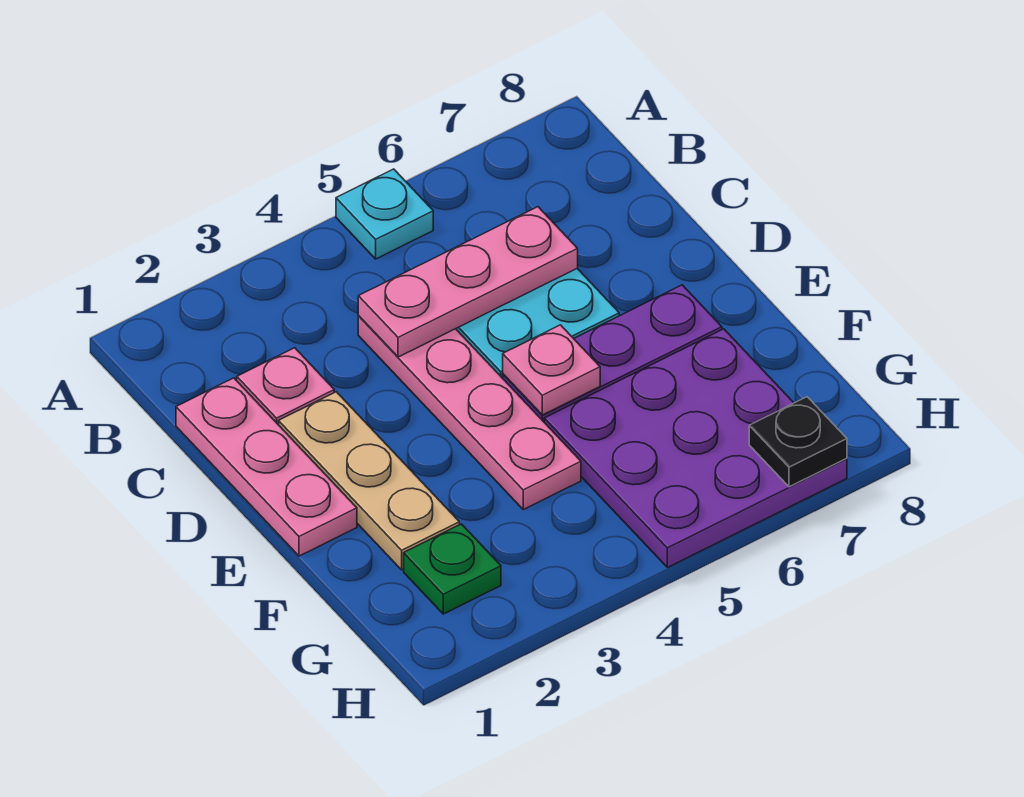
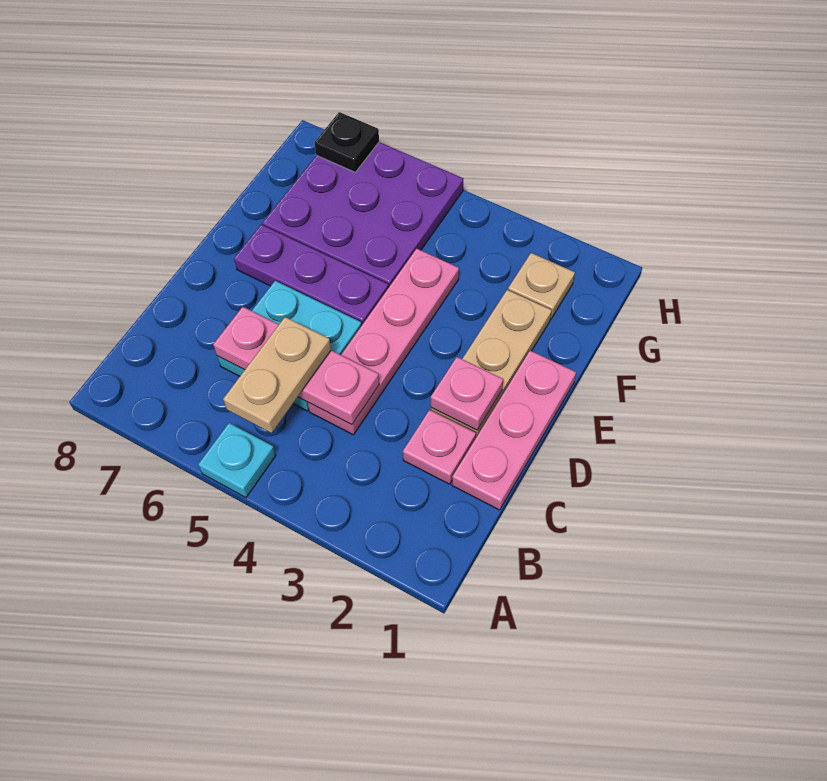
none -> tan plate B5:C5 level 3
pink plate E5 level 2 -> pink plate D2 level 2
green plate G2 level 1 -> tan plate G2 level 1

